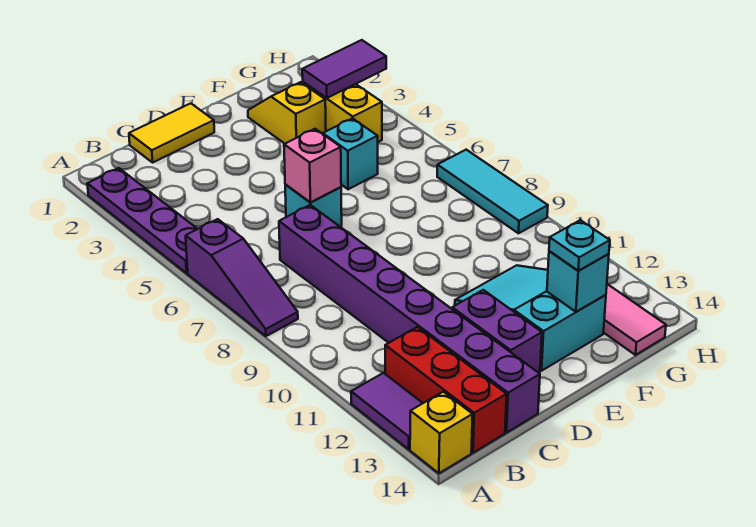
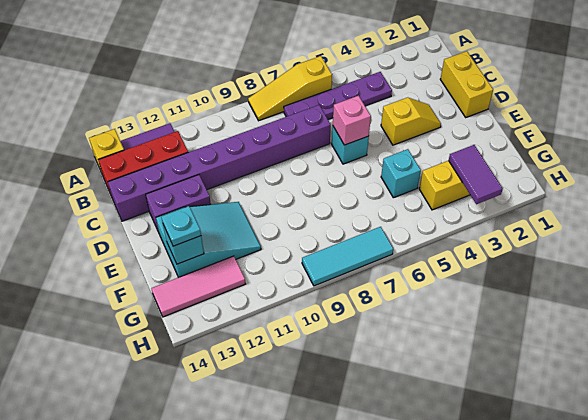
purple plate A2:A5 level 1 -> purple plate B4:B7 level 1
purple slope A6:A8 level 1 top 6 -> yellow slope A6:A8 level 1 top 6
yellow tile C1:D1 level 1 -> yellow brick C1:D1 level 1
yellow slope F2:F3 level 1 top 3 -> yellow slope D3:D4 level 1 top 4

